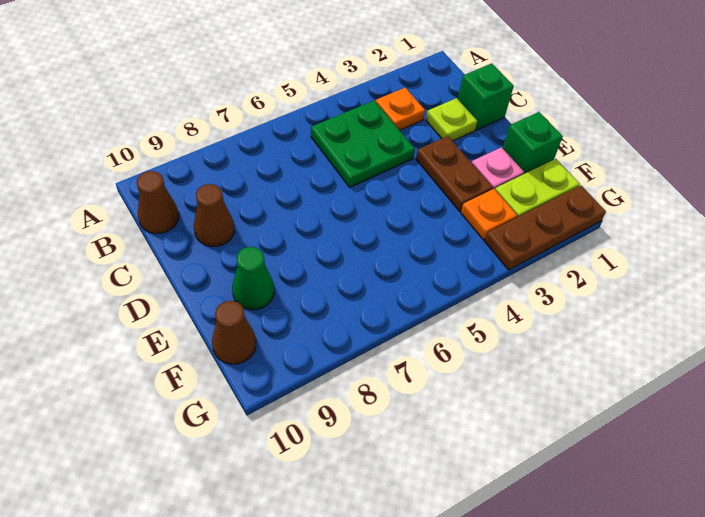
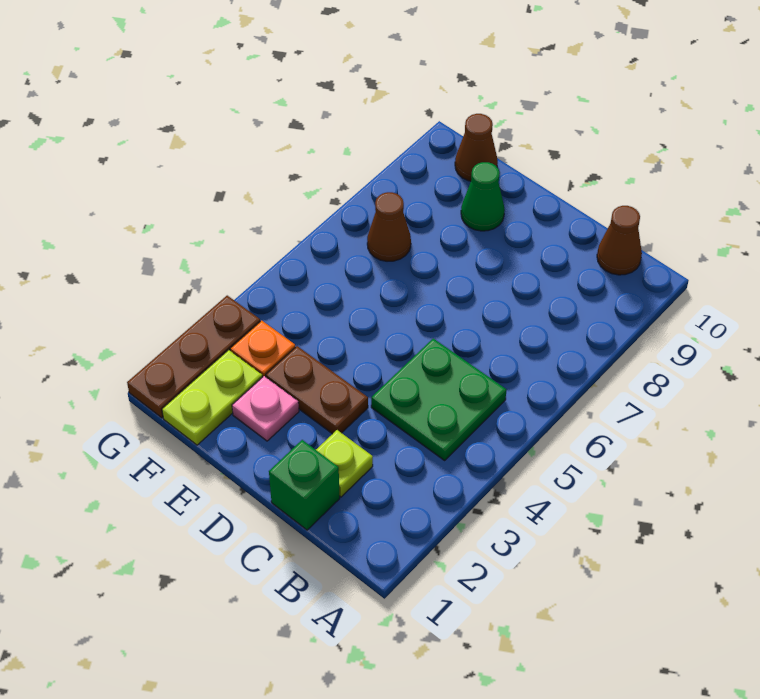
orange plate B3 level 1 -> none
brown cone C9 level 1 -> brown cone F7 level 1
green brick E1 level 1 -> none

